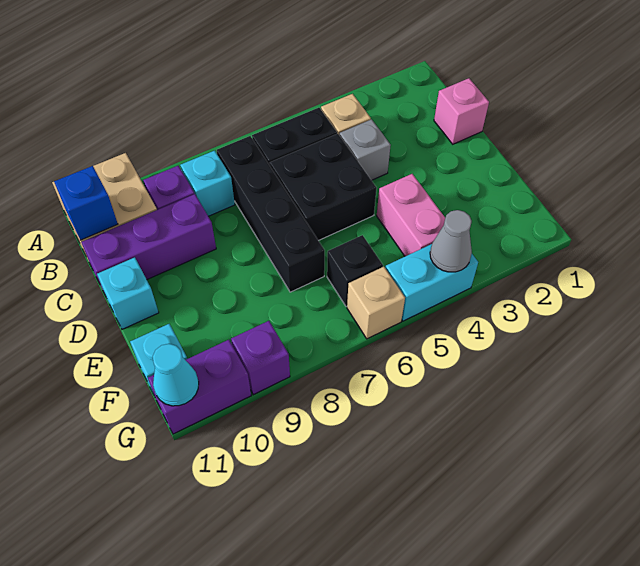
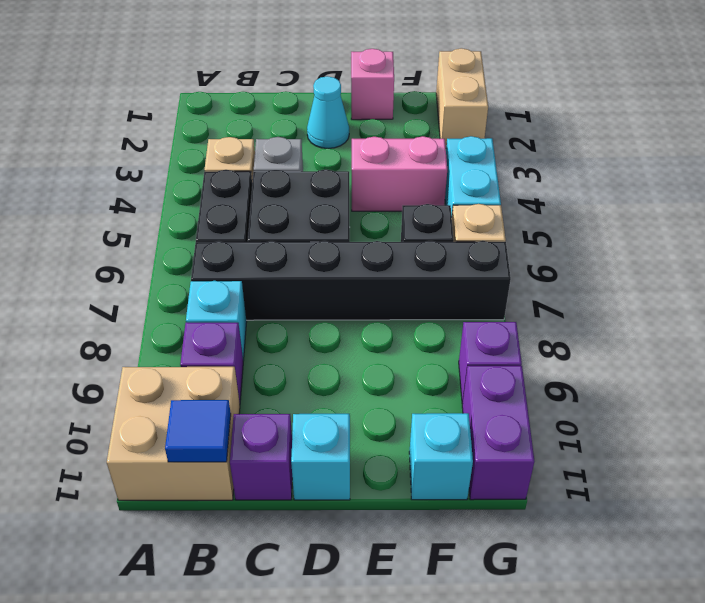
black brick B7:E7 level 1 -> black brick B7:G7 level 1
blue brick B11 level 2 -> blue tile B11 level 2
pink brick C1 level 1 -> pink brick E1 level 1
purple brick C9:C11 level 1 -> purple brick C11 level 1
none -> tan brick G1:G2 level 1
grey cone G4 level 2 -> none
cyan cone G11 level 2 -> cyan cone D2 level 1

